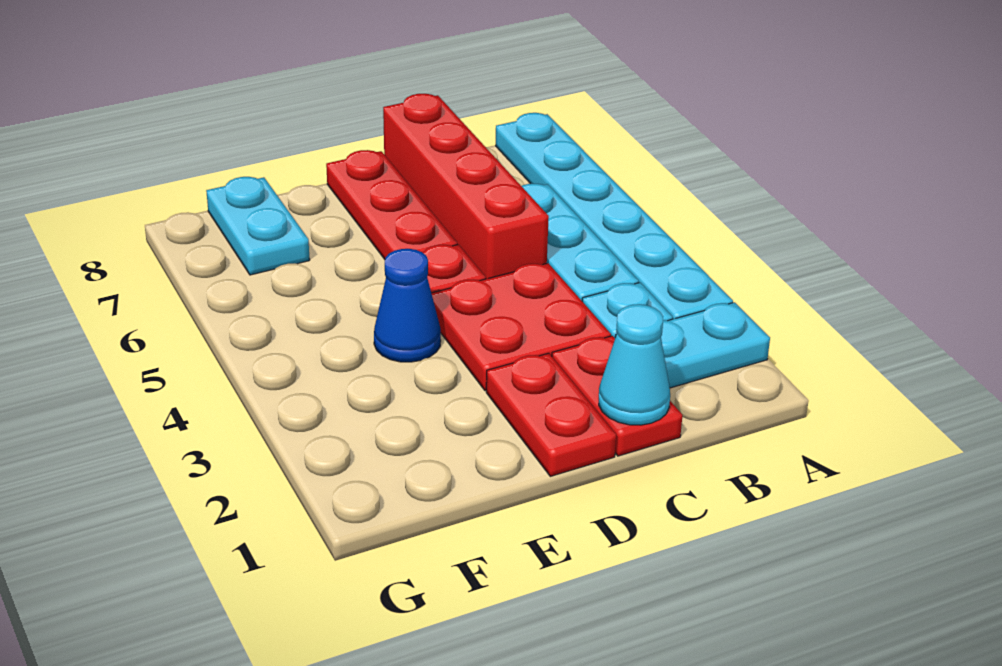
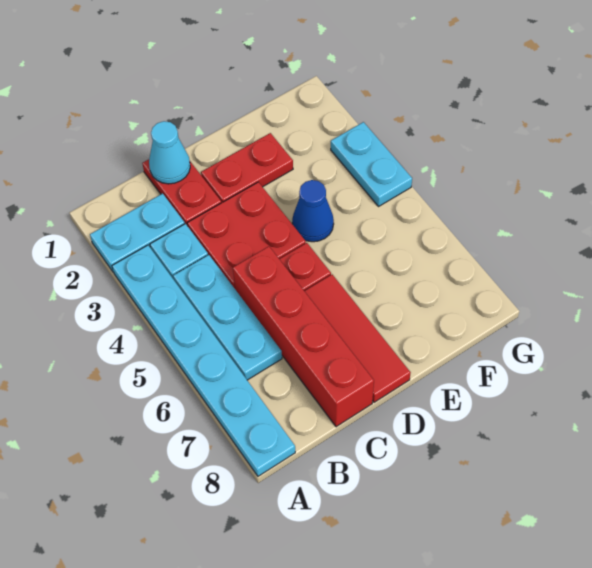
red plate D1:D2 level 1 -> red plate D2:E2 level 1
red plate D6:D8 level 1 -> red tile D6:D8 level 1
cyan plate F7:F8 level 1 -> cyan plate G3:G4 level 1

